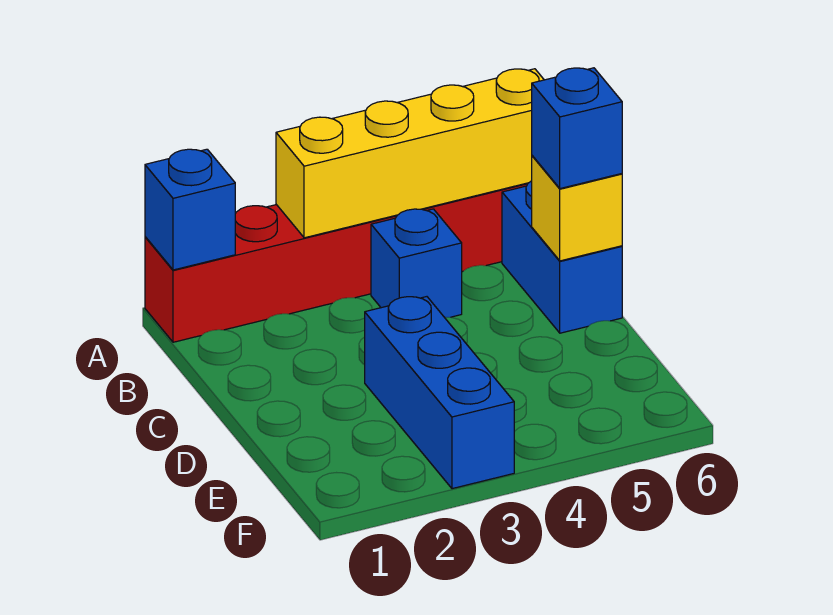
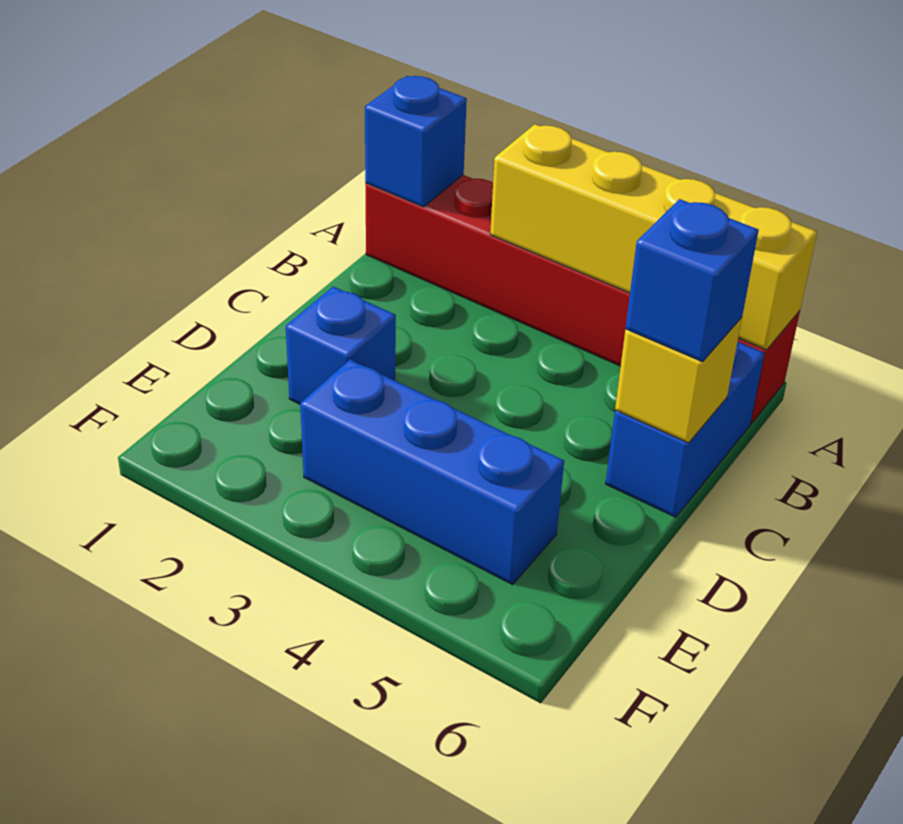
blue brick B4 level 1 -> blue brick D2 level 1
blue brick D3:F3 level 1 -> blue brick E3:E5 level 1

